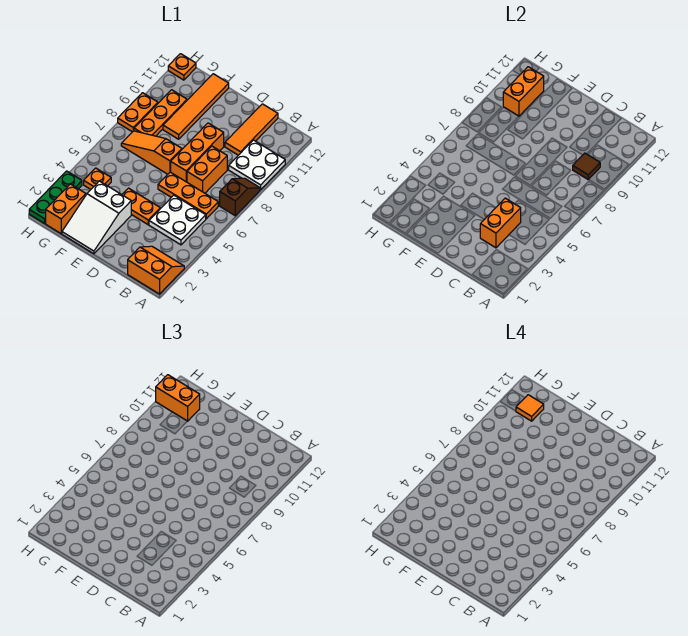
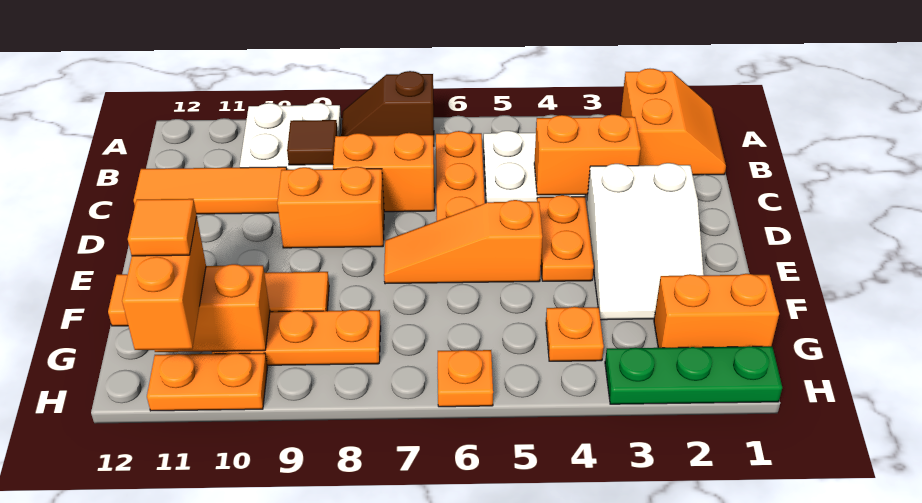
orange slope A1:B2 level 1 top 1 -> orange slope A1:B2 level 1 top 2
orange brick D7:D9 level 1 -> orange brick D8:D9 level 1
white slope E1:F3 level 1 top 3 -> white slope D2:F3 level 1 top D
orange slope E7:G7 level 1 top E -> orange slope E5:E7 level 1 top 5
orange plate H8:H9 level 1 -> orange plate H10:H11 level 1
orange plate H12 level 1 -> orange plate H6 level 1

